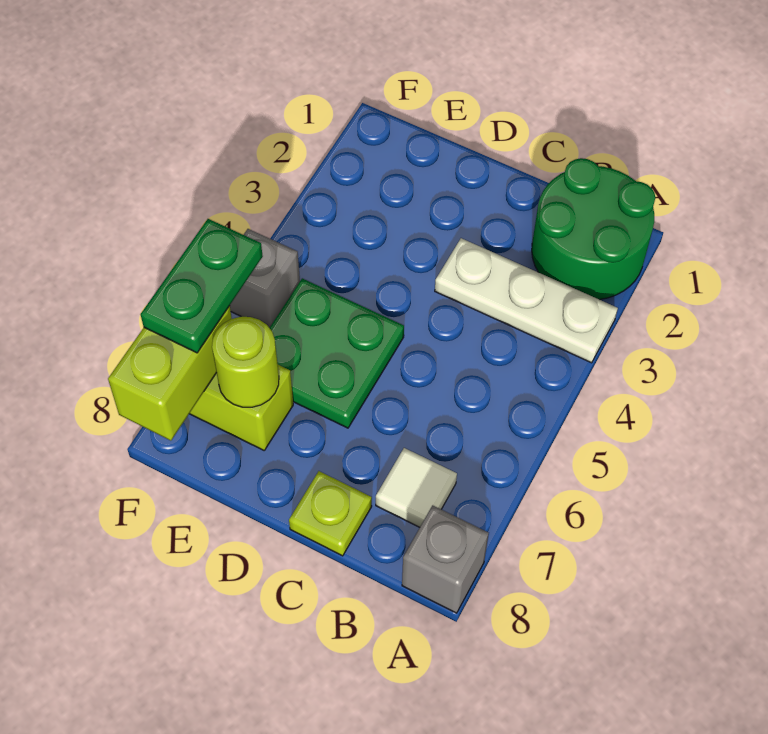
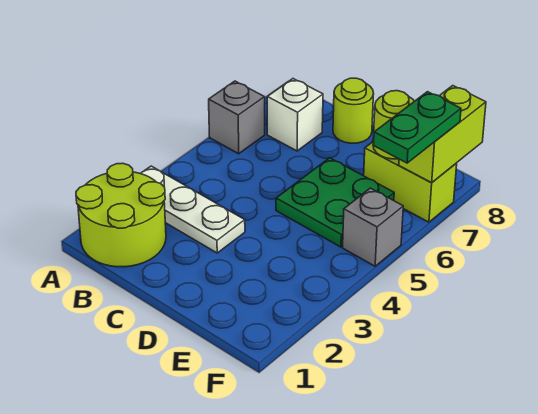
green round brick A1:B2 level 1 -> lime round brick A1:B2 level 1
grey brick A8 level 1 -> grey brick A6 level 1
white tile B7 level 1 -> white brick B7 level 1
lime plate C8 level 1 -> lime round brick C8 level 1

